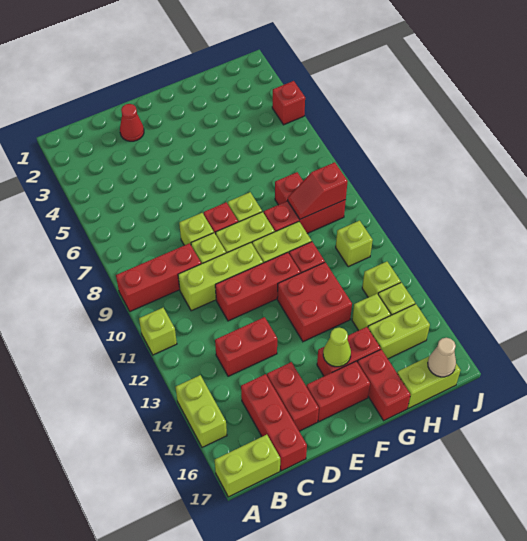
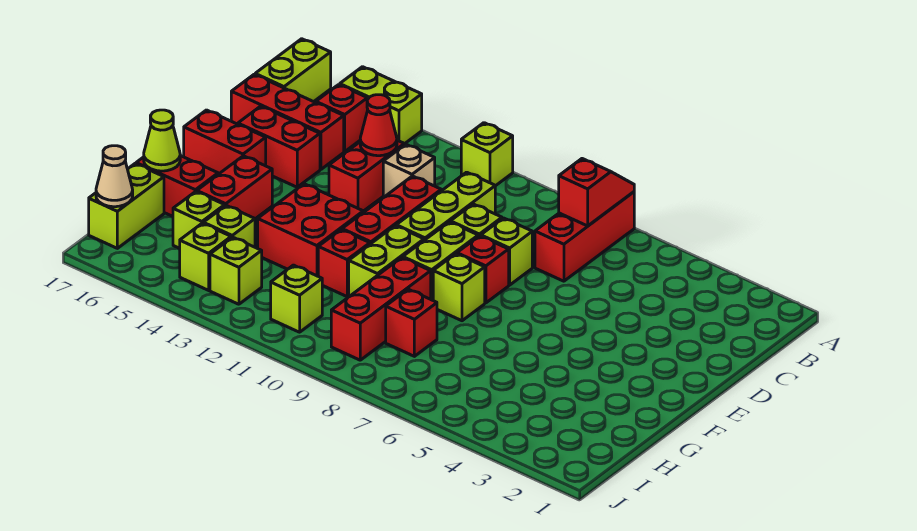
red brick A9:C9 level 1 -> red brick A7:C7 level 1
none -> tan brick C12 level 1
red cone D2 level 1 -> red cone C13 level 2
red brick E16:F16 level 1 -> red brick E16:E17 level 1
lime cone F15 level 2 -> lime cone G17 level 2
red slope H9:I9 level 2 top I -> red slope A7:B7 level 2 top B
lime brick H15:I15 level 1 -> lime brick H15 level 1
red brick J4 level 1 -> red brick B15 level 1

